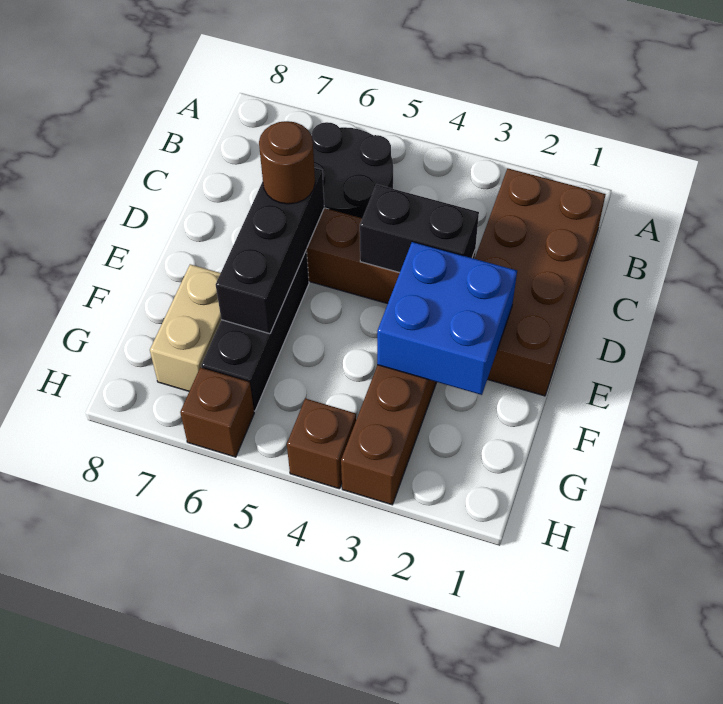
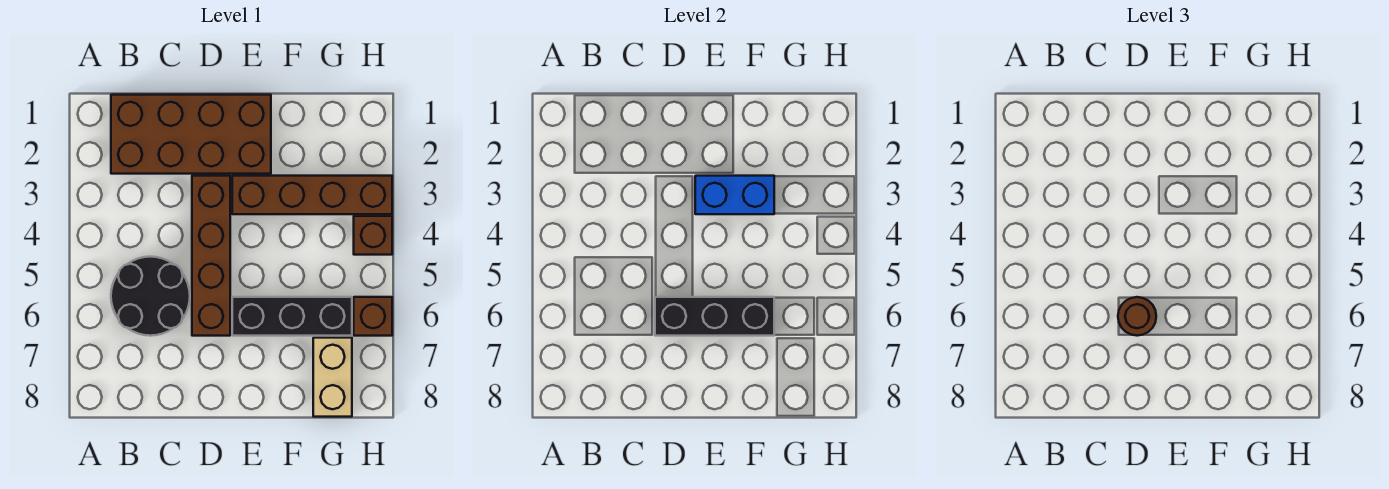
black brick D3:D4 level 2 -> none
blue brick E2:F3 level 2 -> blue brick E3:F3 level 2
tan brick F7:G7 level 1 -> tan brick G7:G8 level 1

